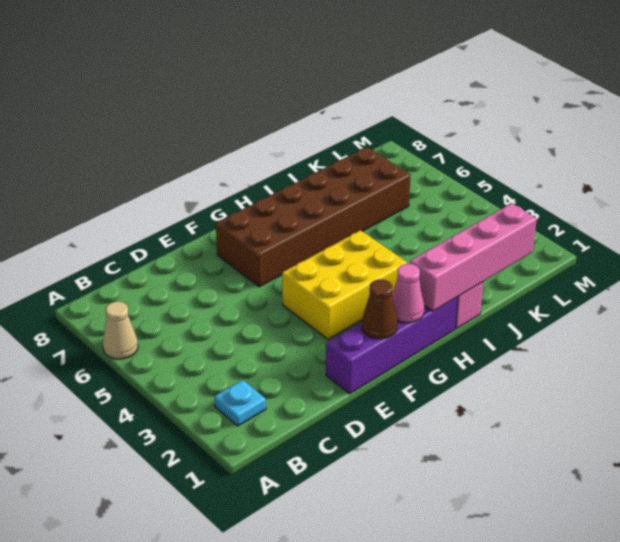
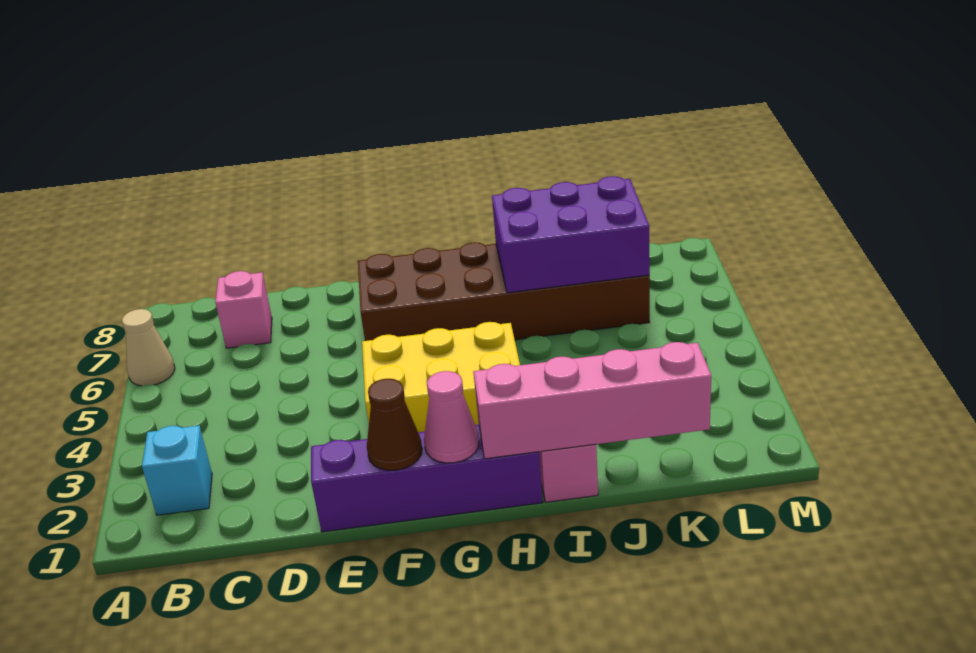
cyan plate B2 level 1 -> cyan brick B2 level 1
none -> pink brick C7 level 1
none -> purple brick I6:K7 level 2

